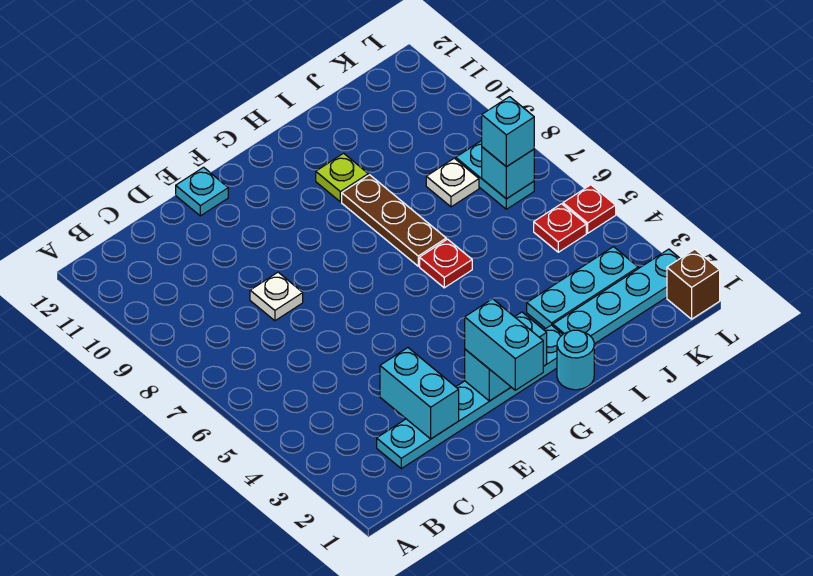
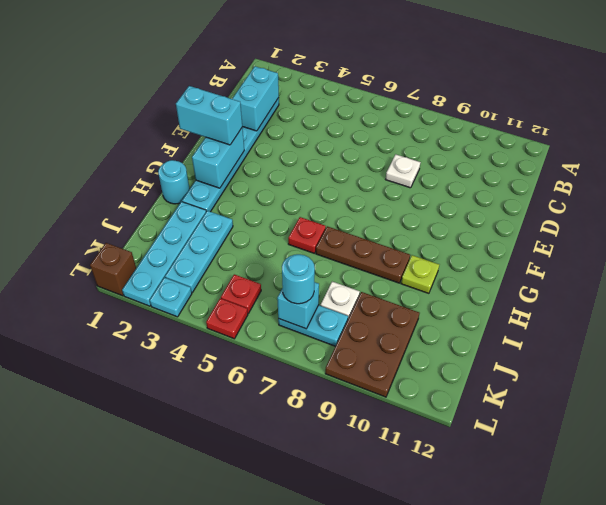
cyan brick D2:D3 level 2 -> cyan brick C2:D2 level 2
cyan plate E12 level 1 -> cyan plate L3 level 1
none -> brown plate J9:L10 level 1
cyan brick K7 level 3 -> cyan round brick K7 level 3

